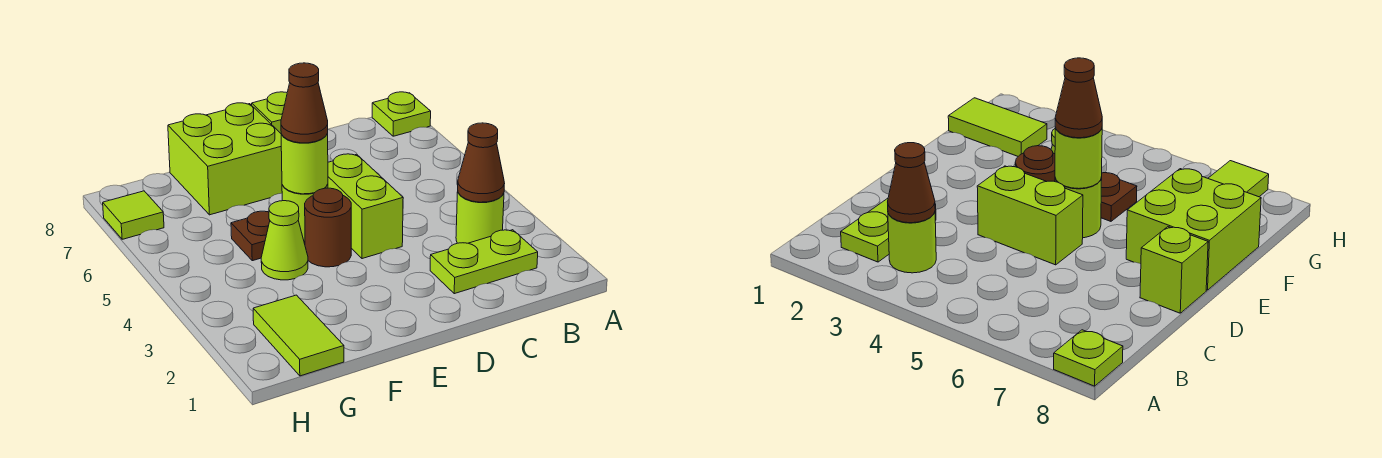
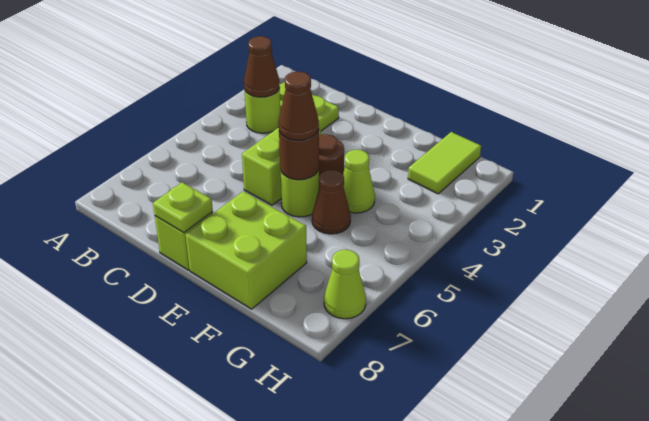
lime plate A8 level 1 -> lime plate D8 level 2
lime round brick E5 level 2 -> brown round brick E5 level 2
brown plate F5 level 1 -> brown cone F5 level 1
lime tile H7 level 1 -> lime cone H7 level 1

